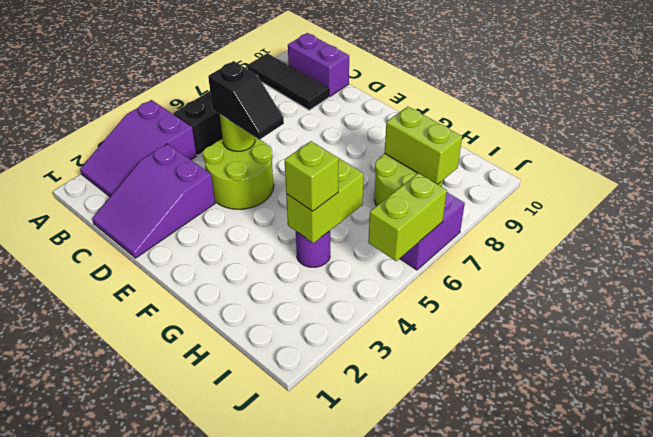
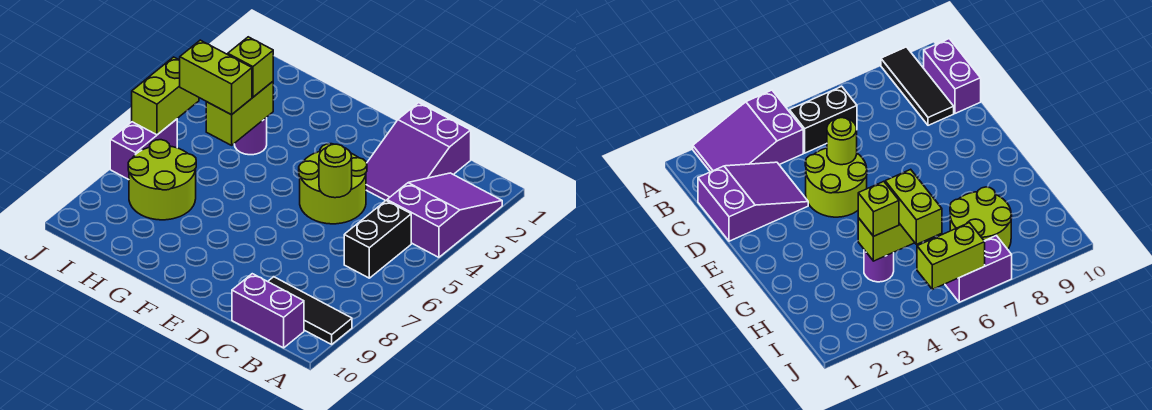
purple slope C1:D3 level 1 top 3 -> purple slope C1:D3 level 1 top 1
black slope D5:E5 level 3 top D -> none
lime brick H8:I8 level 2 -> lime brick H5:I5 level 3

